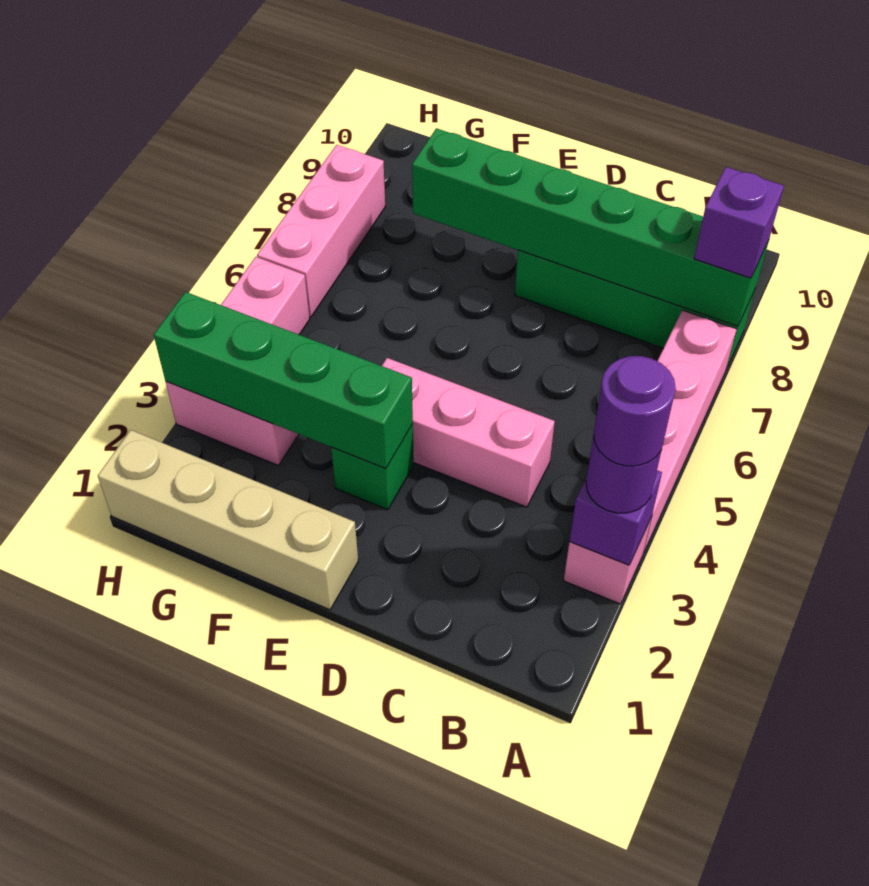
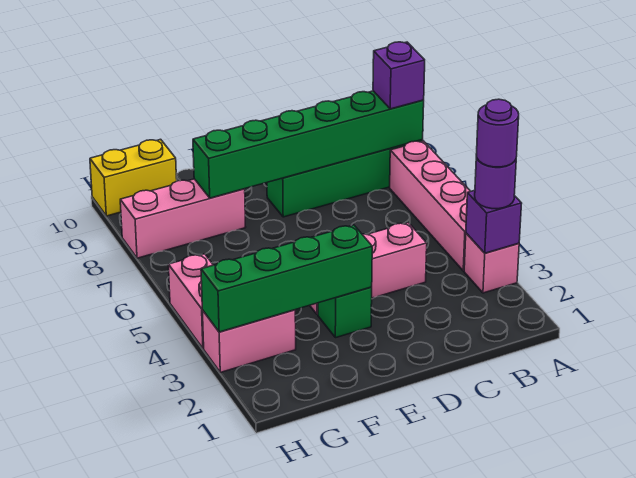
tan brick E1:H1 level 1 -> none
none -> yellow brick G10:H10 level 1
pink brick H6:H8 level 1 -> pink brick F8:H8 level 1

